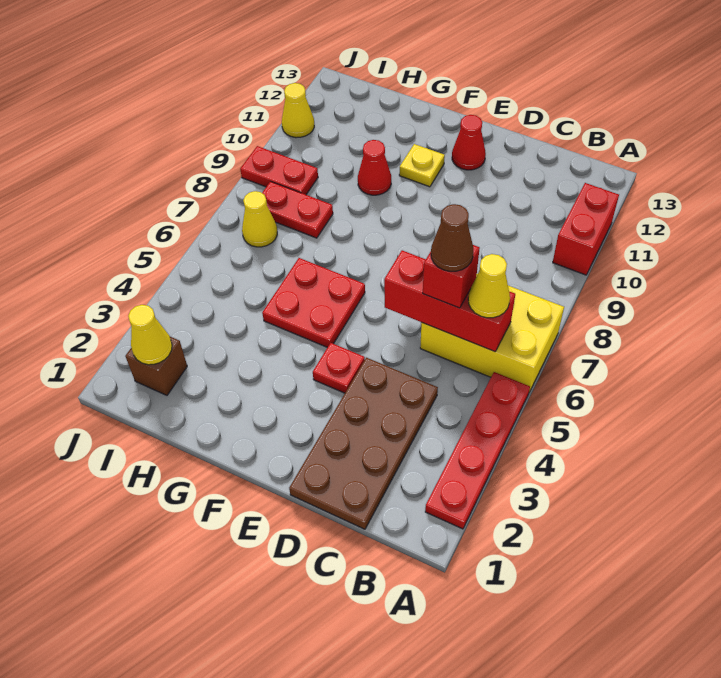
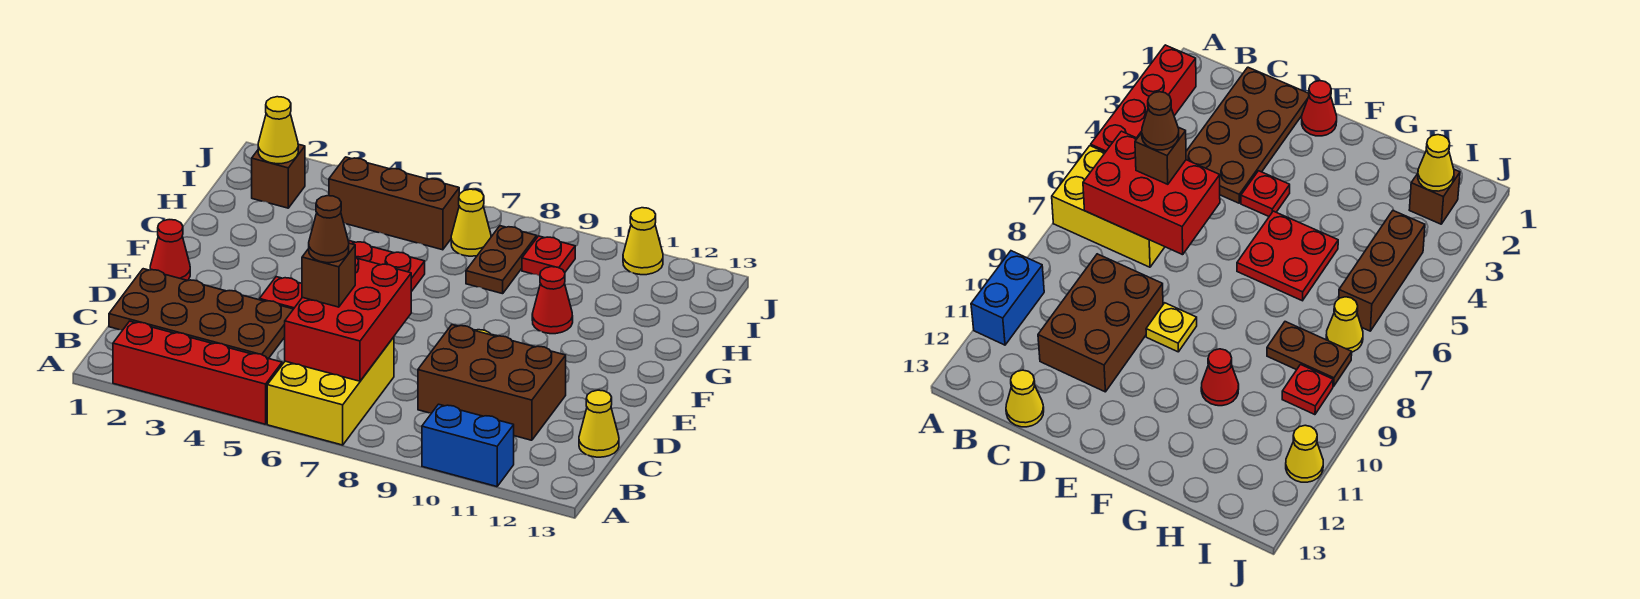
red plate A2:A5 level 1 -> red brick A2:A5 level 1
red brick A10:A11 level 1 -> blue brick A10:A11 level 1
red brick B6:D6 level 2 -> red brick B6:D7 level 2
yellow cone B6 level 3 -> yellow cone C13 level 1
red brick C6 level 3 -> brown brick C6 level 3
none -> brown brick C9:D11 level 1
red cone E12 level 1 -> red cone E1 level 1
yellow plate F11 level 1 -> yellow plate E9 level 1
red plate H8:I8 level 1 -> brown plate H8:I8 level 1
none -> brown brick I4:I6 level 1
red plate I9:J9 level 1 -> red plate I9 level 1

